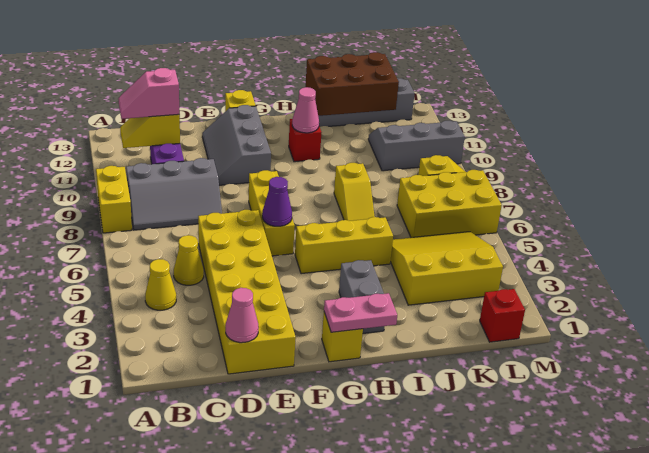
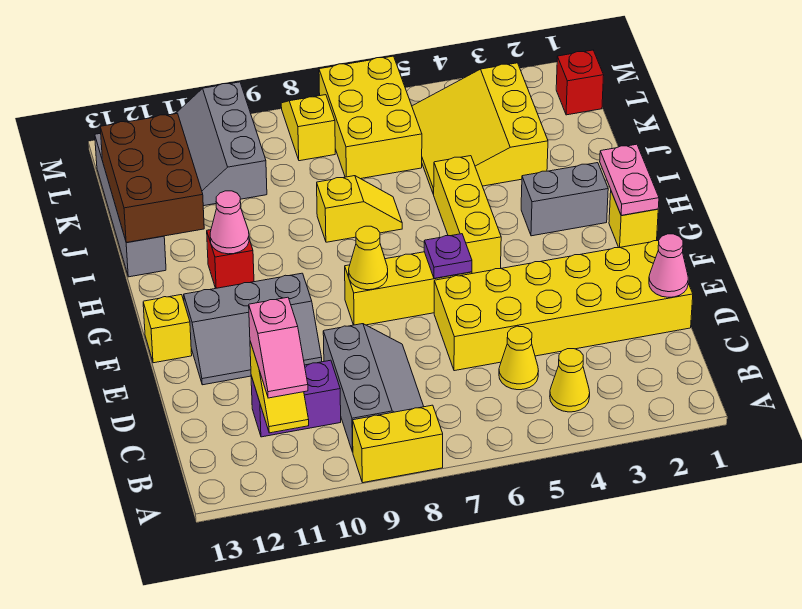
purple cone F6 level 2 -> purple plate F6 level 2
none -> yellow cone F8 level 2

